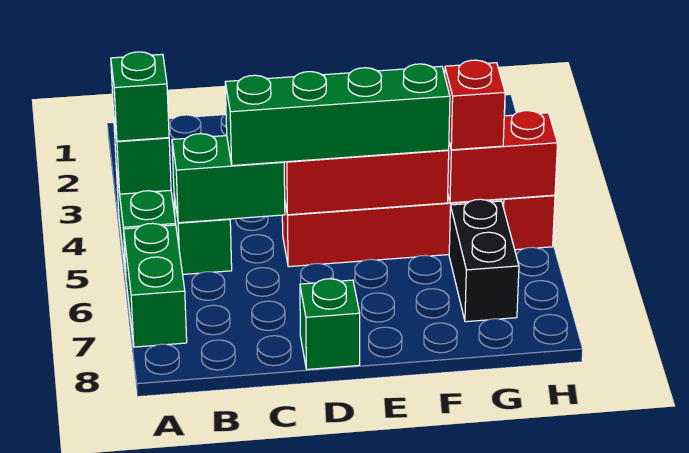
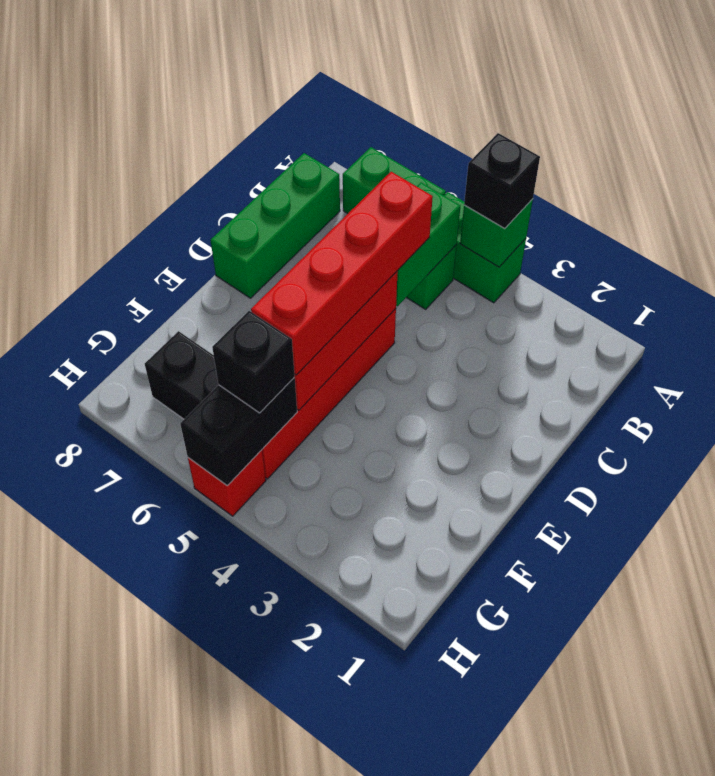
green brick A4 level 3 -> black brick A4 level 3
green brick C5:F5 level 3 -> red brick C5:F5 level 3
green brick D8 level 1 -> green brick B8:D8 level 1
red brick G5:H5 level 2 -> black brick G5:H5 level 2
red brick G5 level 3 -> black brick G5 level 3

